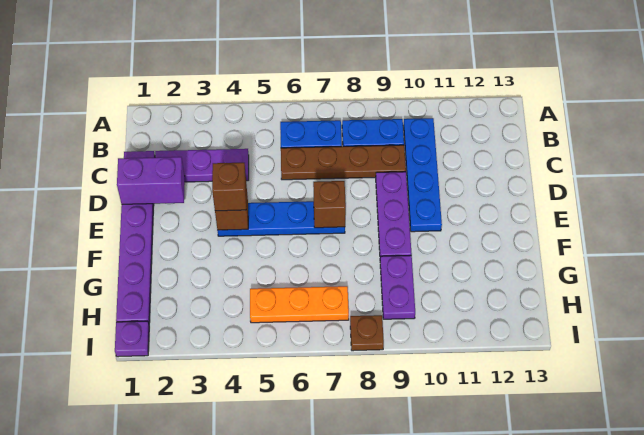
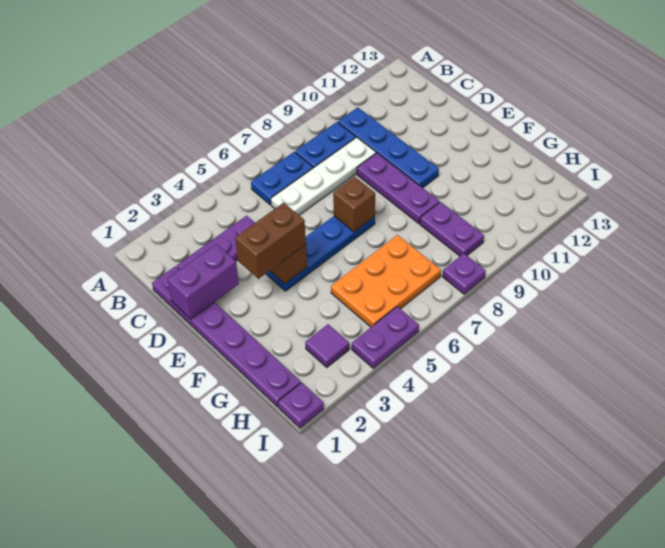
brown plate C6:C9 level 1 -> white plate C6:C9 level 1
brown brick E4 level 3 -> brown brick E3:E4 level 3
none -> purple tile H3 level 1
orange plate H5:H7 level 1 -> orange plate G5:H7 level 1
none -> purple plate I4:I5 level 1
brown plate I8 level 1 -> purple plate I8 level 1

